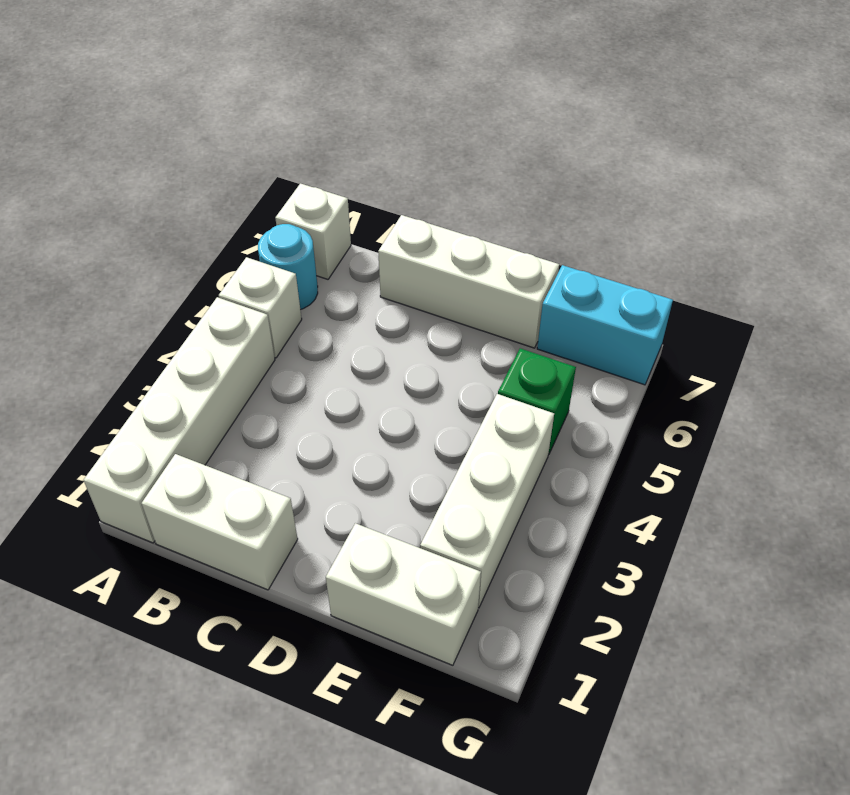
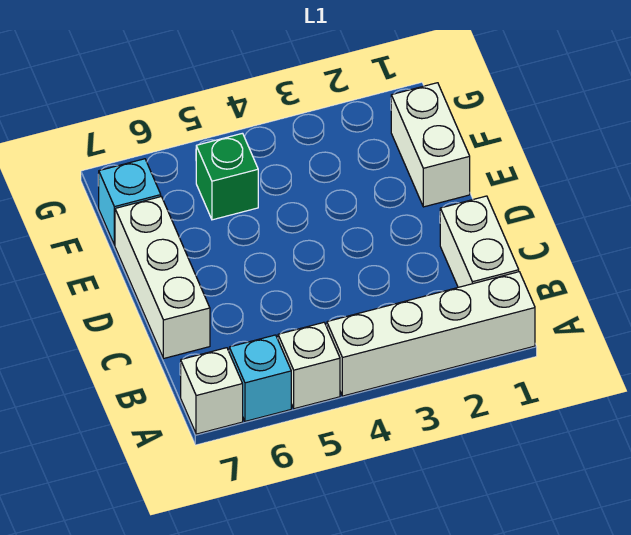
cyan round brick A6 level 1 -> cyan brick A6 level 1
white brick F2:F4 level 1 -> none
cyan brick F7:G7 level 1 -> cyan brick F7 level 1

